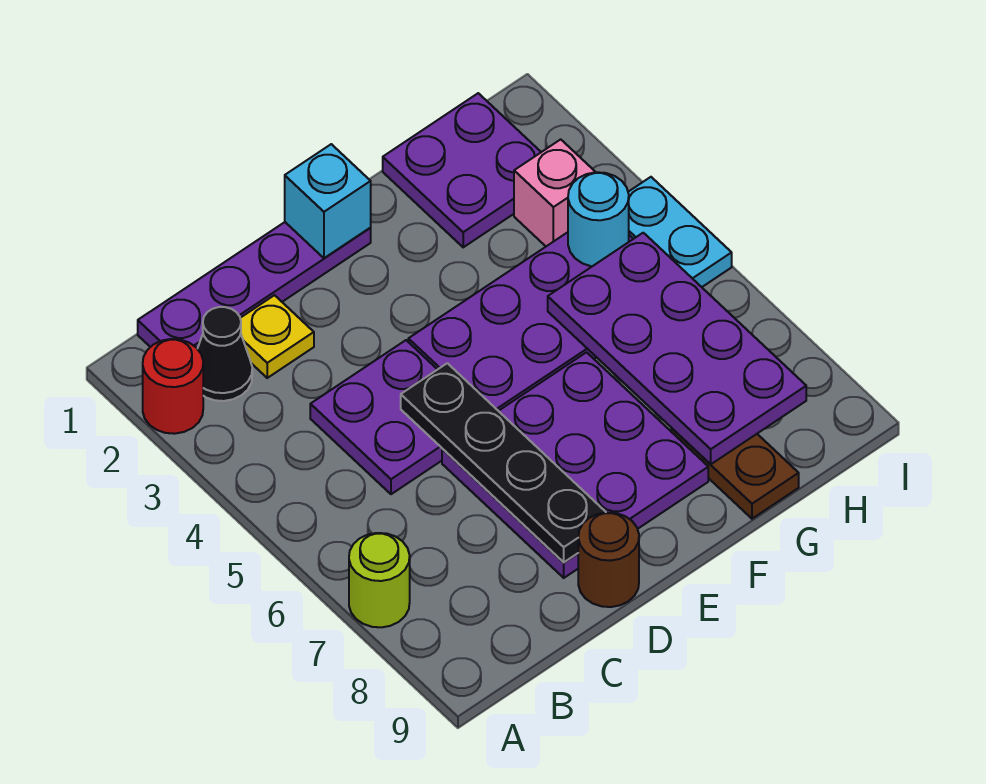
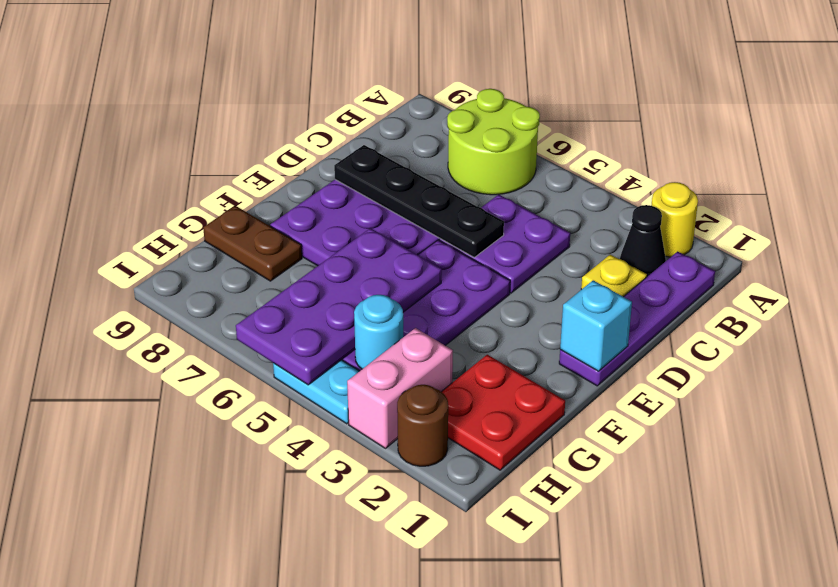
red round brick A2 level 1 -> yellow round brick A2 level 1
lime round brick A7 level 1 -> lime round brick A6:B7 level 1
brown round brick D9 level 1 -> brown round brick I2 level 1
purple plate G1:H2 level 1 -> red plate G1:H2 level 1
purple plate G5:H8 level 2 -> purple plate F5:I6 level 2
pink brick H3 level 1 -> pink brick H3:I3 level 1

